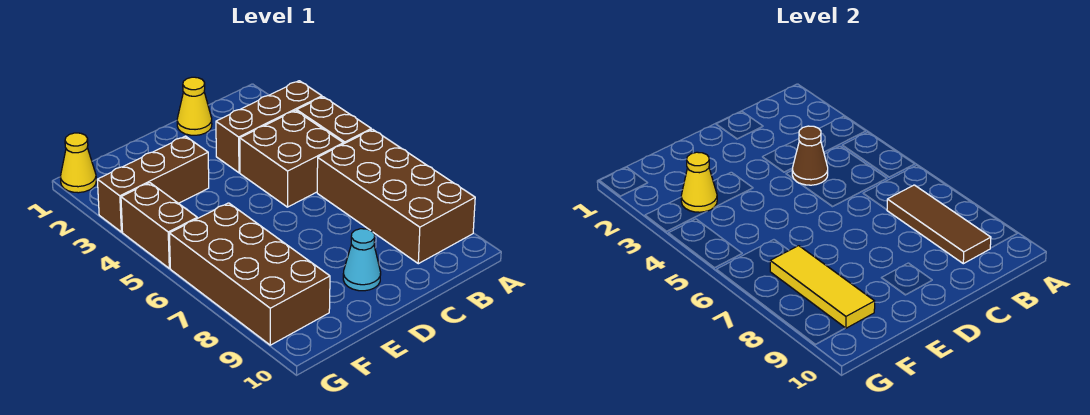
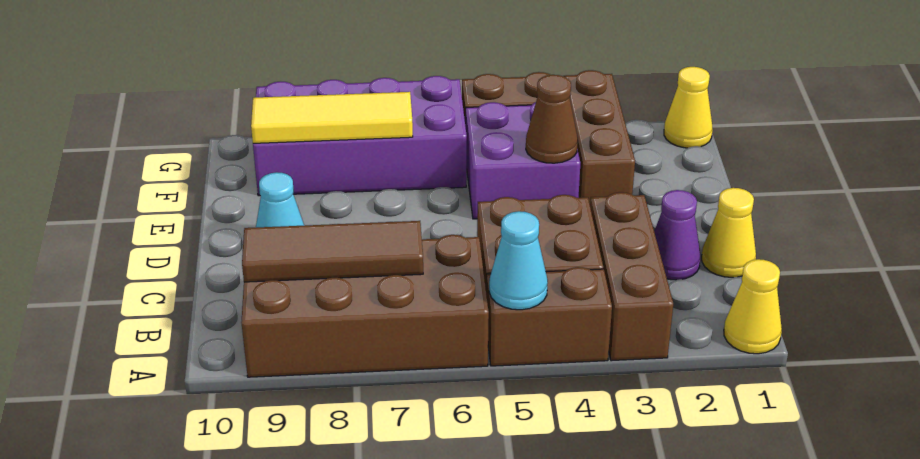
none -> cyan cone A5 level 2
none -> purple cone C2 level 1
brown cone C4 level 2 -> brown cone E4 level 2
none -> purple brick E4:F5 level 1
yellow cone F3 level 2 -> yellow cone A1 level 1
brown brick F6:G9 level 1 -> purple brick F6:G9 level 1

